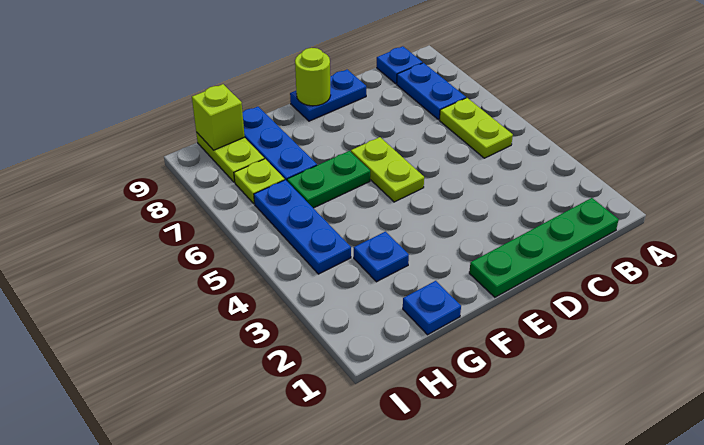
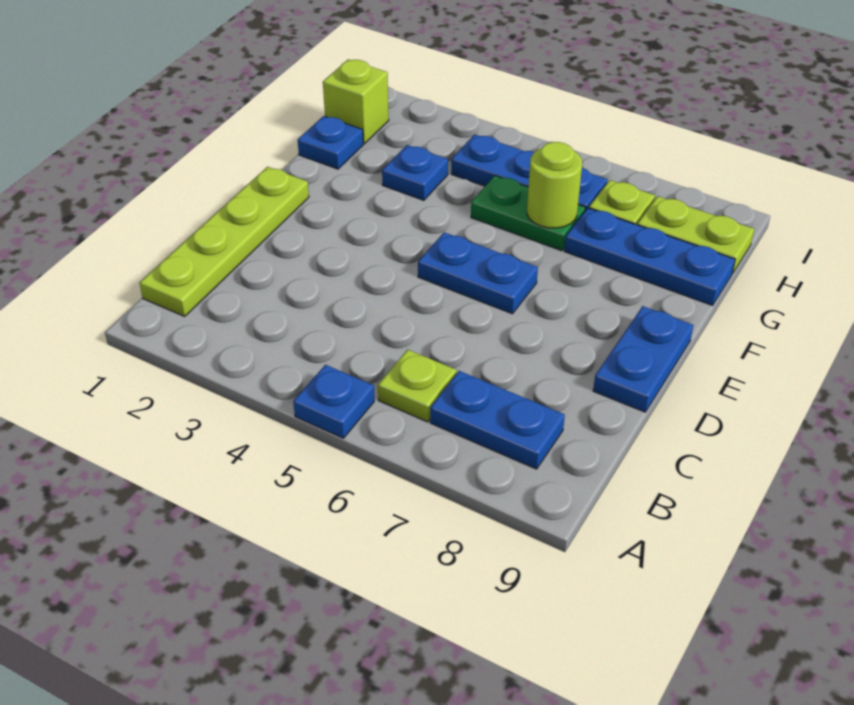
green plate B1:E1 level 1 -> lime plate B1:E1 level 1
lime plate B5:B6 level 1 -> lime plate B6 level 1
blue plate B9 level 1 -> blue plate A5 level 1
lime plate E5:E6 level 1 -> blue plate E5:E6 level 1
lime round brick E9 level 2 -> lime round brick G6 level 2
green plate F6:G6 level 1 -> green plate G5:G6 level 1
lime brick H9 level 2 -> lime brick H1 level 1

